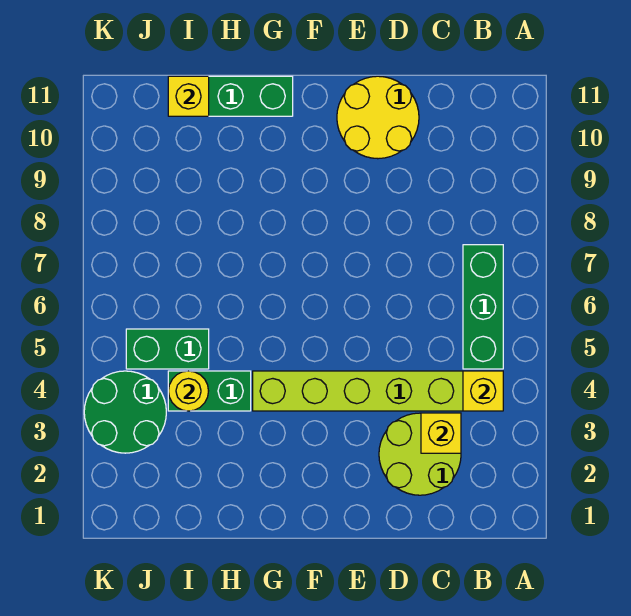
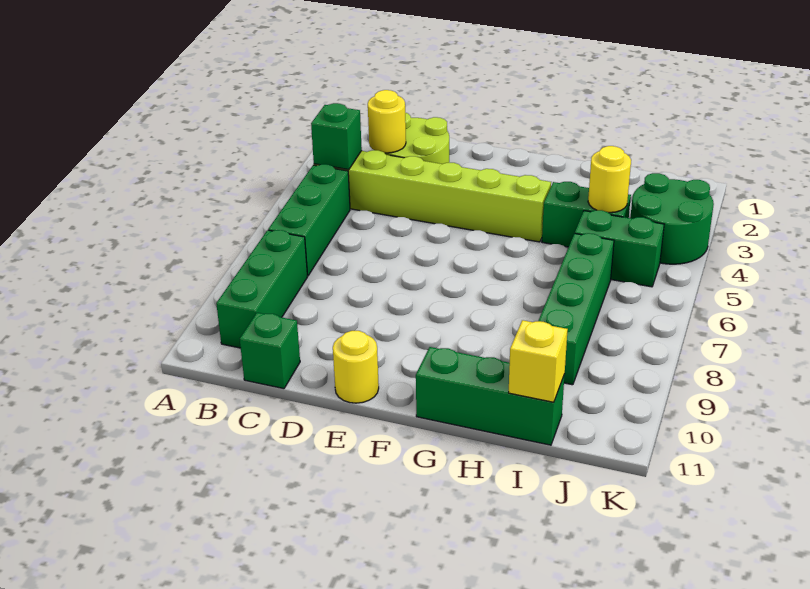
yellow brick B4 level 2 -> green brick B4 level 2
none -> green brick B8:B10 level 1
yellow brick C3 level 2 -> yellow round brick C3 level 2
none -> green brick C11 level 1
yellow round brick D10:E11 level 1 -> yellow round brick E11 level 1
none -> green brick I6:I9 level 1

